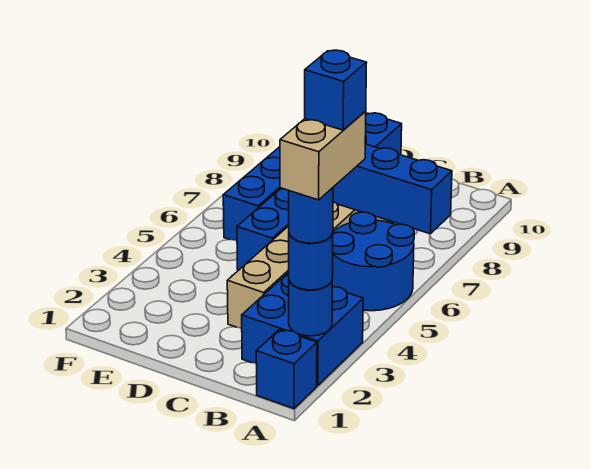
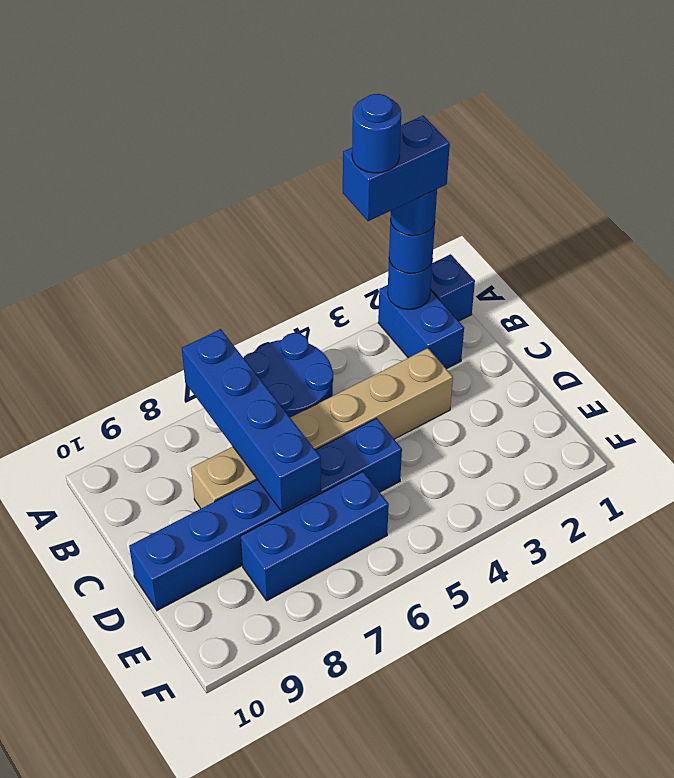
blue brick A2:B3 level 1 -> blue brick A2:B2 level 1
tan brick A2:A3 level 5 -> blue brick A2:A3 level 5
blue brick A3 level 6 -> blue round brick A3 level 6

